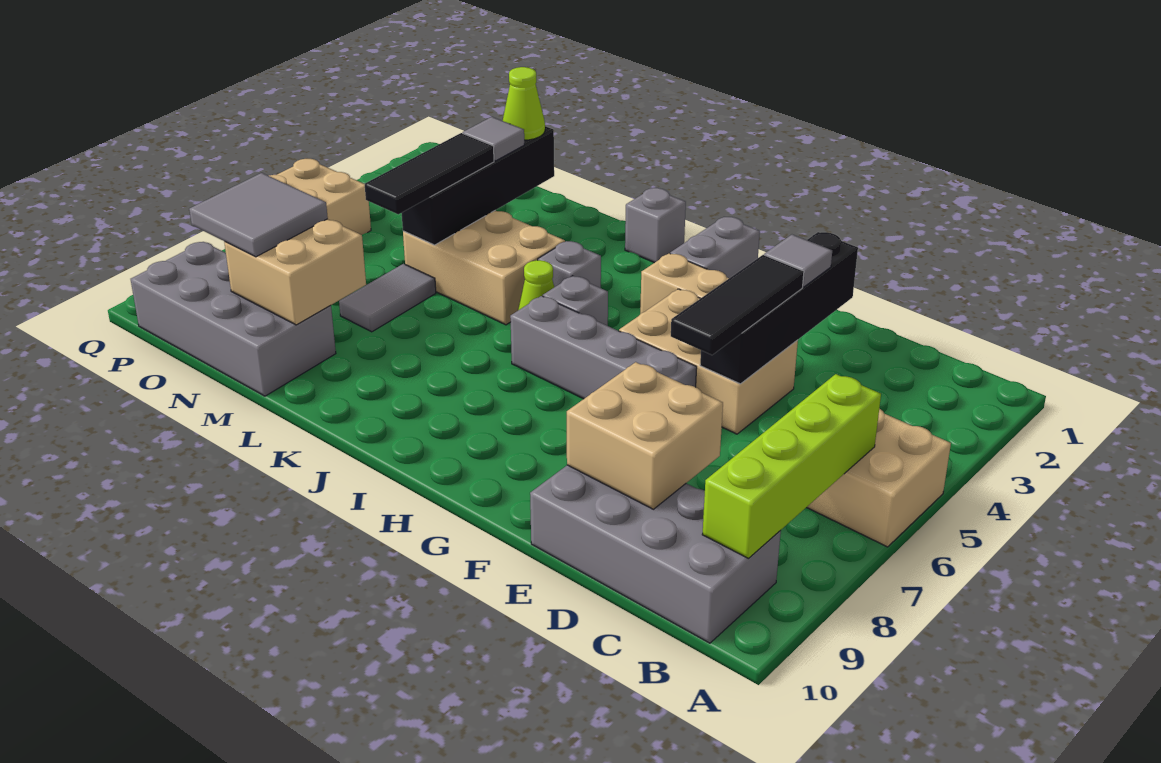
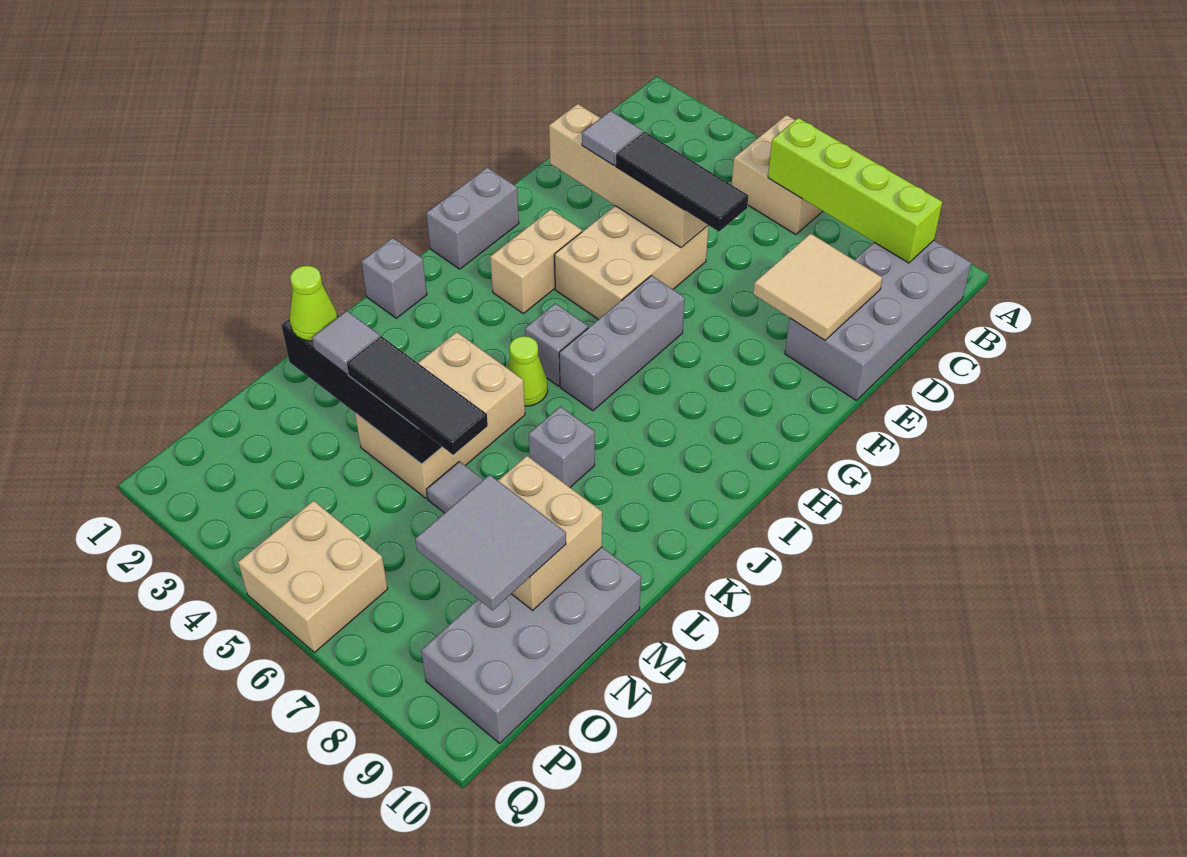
tan brick D8:E9 level 2 -> tan tile D8:E9 level 2
black brick E2:E5 level 2 -> tan brick E2:E5 level 2
grey brick F6:I6 level 1 -> grey brick G6:I6 level 1
grey brick H1:H2 level 1 -> grey brick G1:H1 level 1
grey brick J4 level 1 -> grey brick K7 level 1

